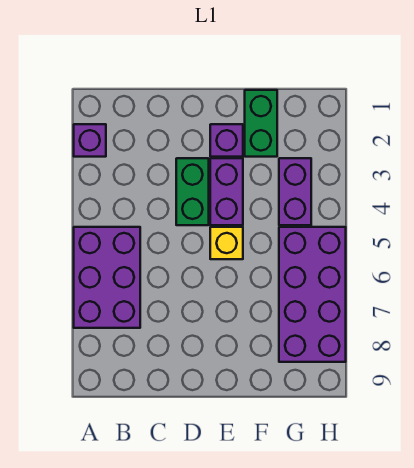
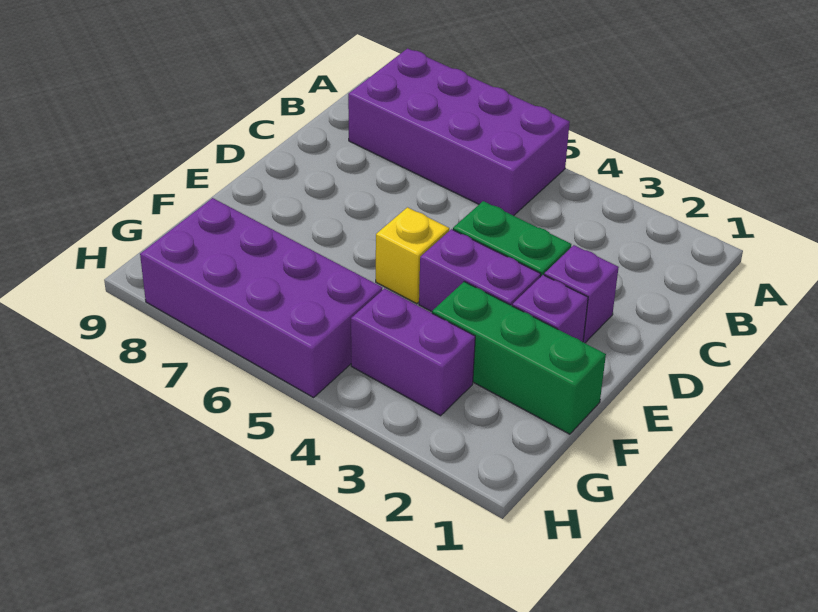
purple brick A2 level 1 -> purple brick D2 level 1
purple brick A5:B7 level 1 -> purple brick A5:B8 level 1
green brick F1:F2 level 1 -> green brick F1:F3 level 1

